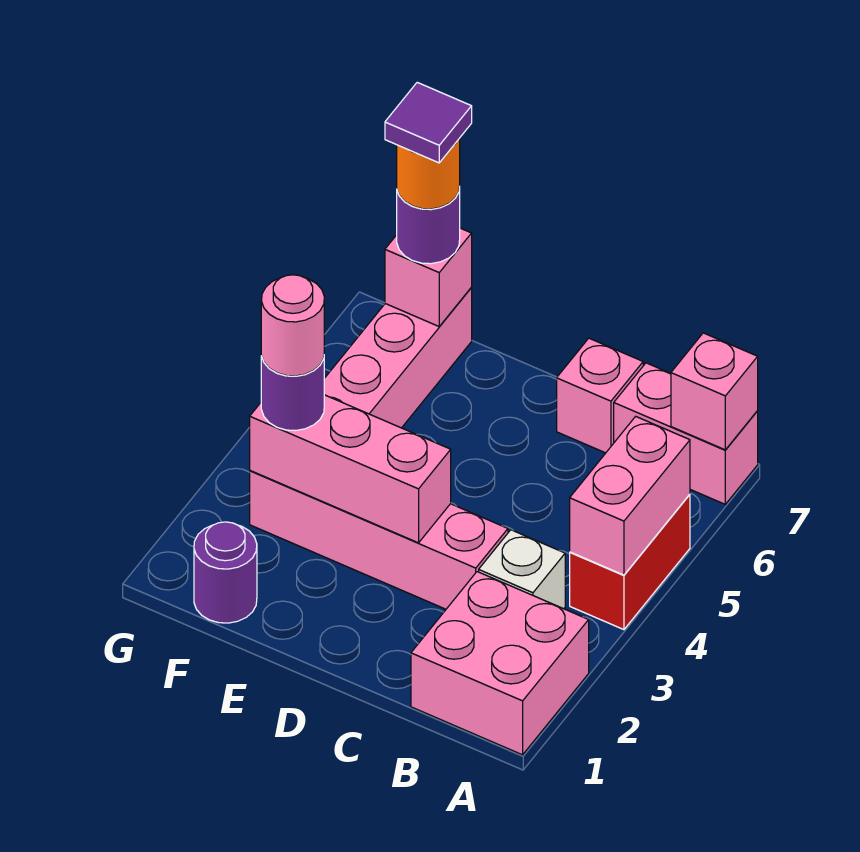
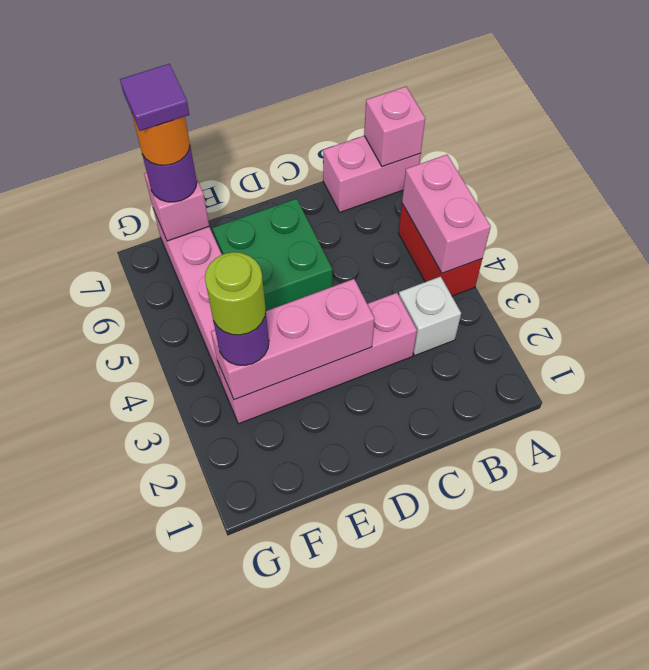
pink brick A1:B2 level 1 -> none
pink brick C7 level 1 -> none
none -> green brick D5:E6 level 1
purple round brick F1 level 1 -> none
pink round brick F3 level 4 -> lime round brick F3 level 4

